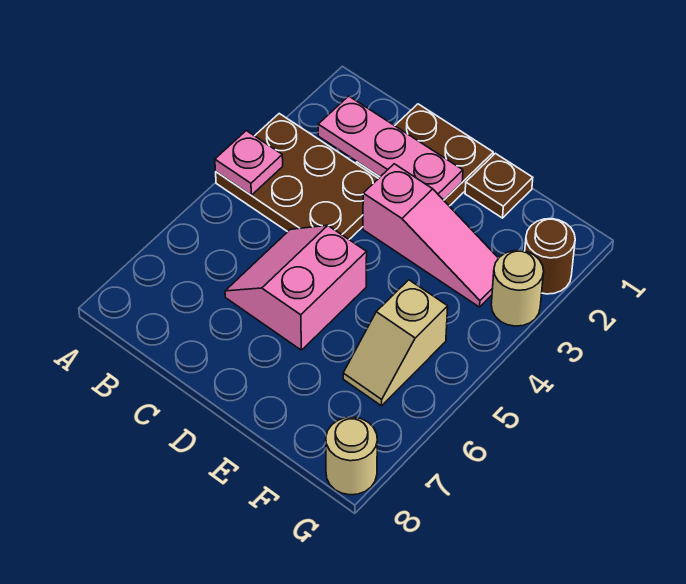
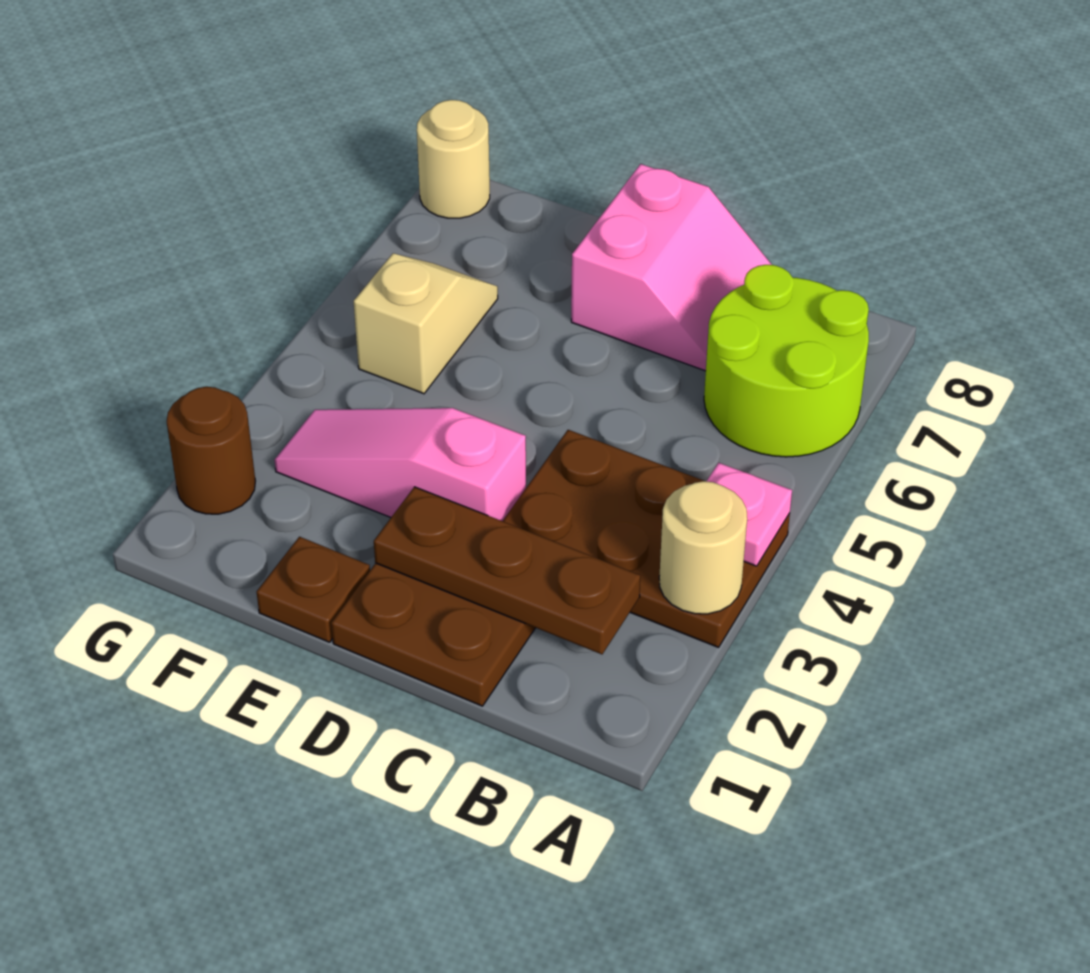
none -> lime round brick A6:B7 level 1
pink plate B2:D2 level 2 -> brown plate B2:D2 level 2
pink slope C5:D6 level 1 top D -> pink slope C7:D8 level 1 top D
tan round brick G3 level 1 -> tan round brick A3 level 2

